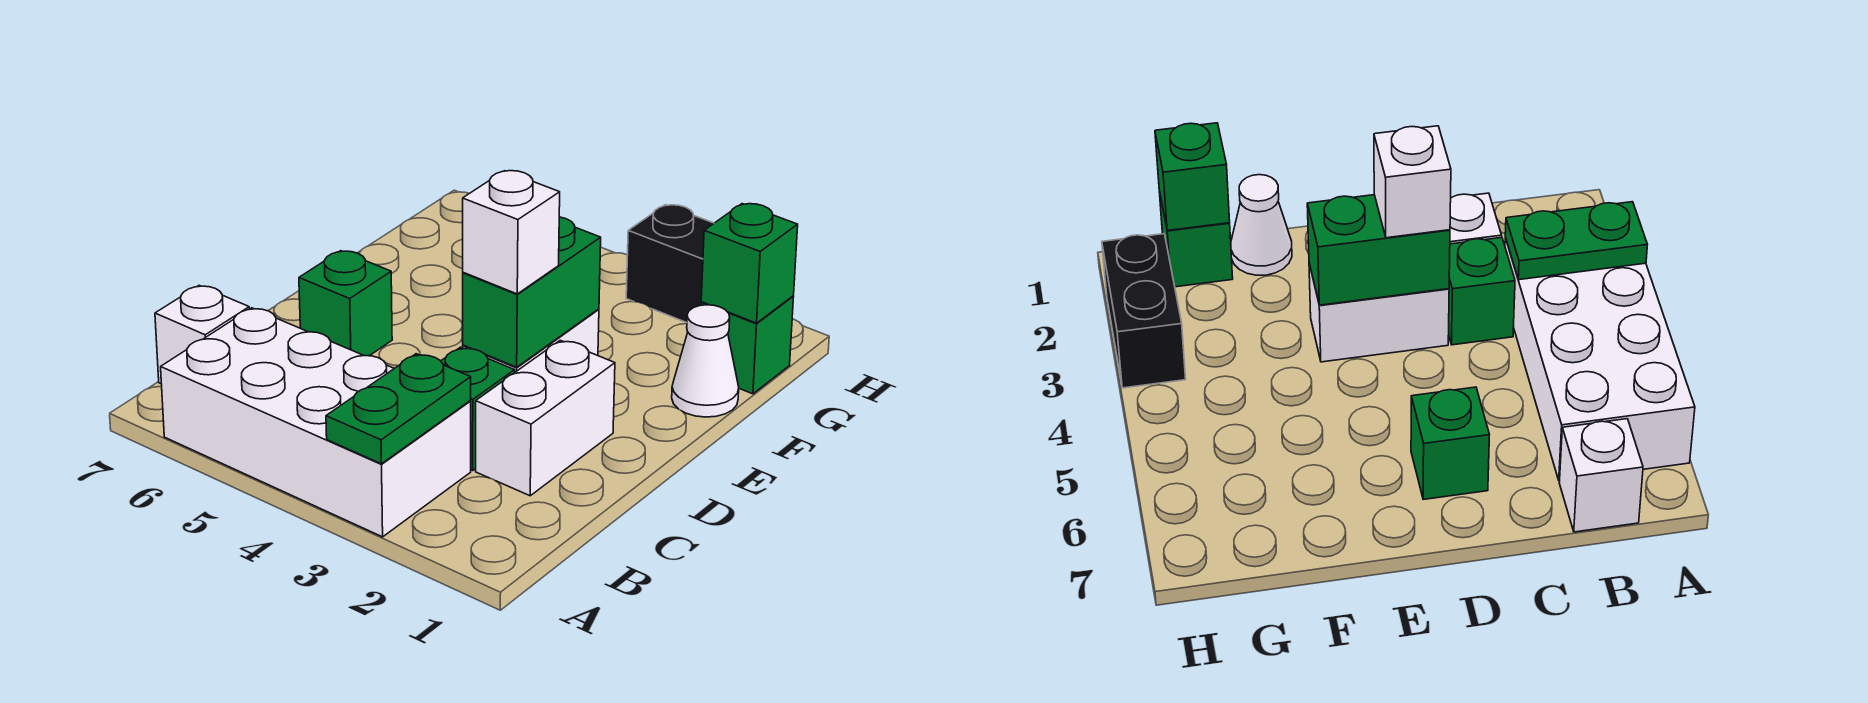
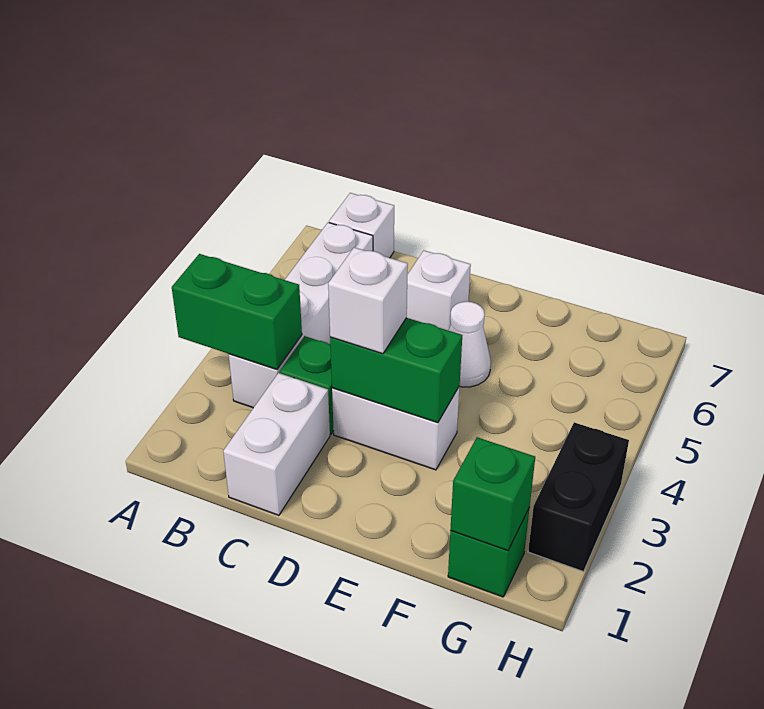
white brick A3:B6 level 1 -> white brick B3:B6 level 1
green plate A3:B3 level 2 -> green brick A3:B3 level 2
white brick C2:D2 level 1 -> white brick C1:C2 level 1
green brick D6 level 1 -> white brick D6 level 1
white cone F1 level 1 -> white cone E5 level 1

